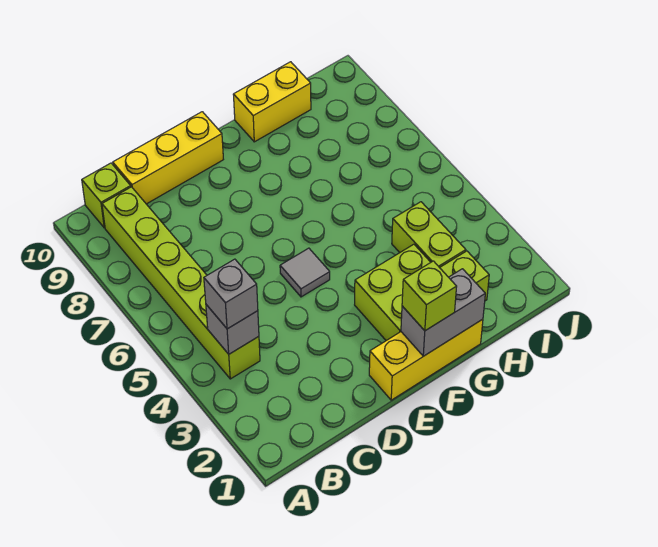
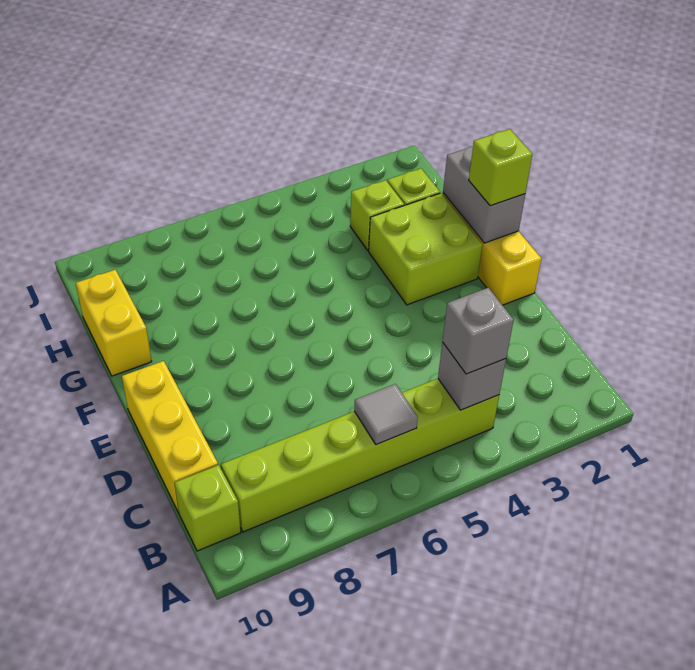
grey tile E5 level 1 -> grey tile B6 level 2
lime brick H3:H4 level 1 -> lime brick H3 level 1

